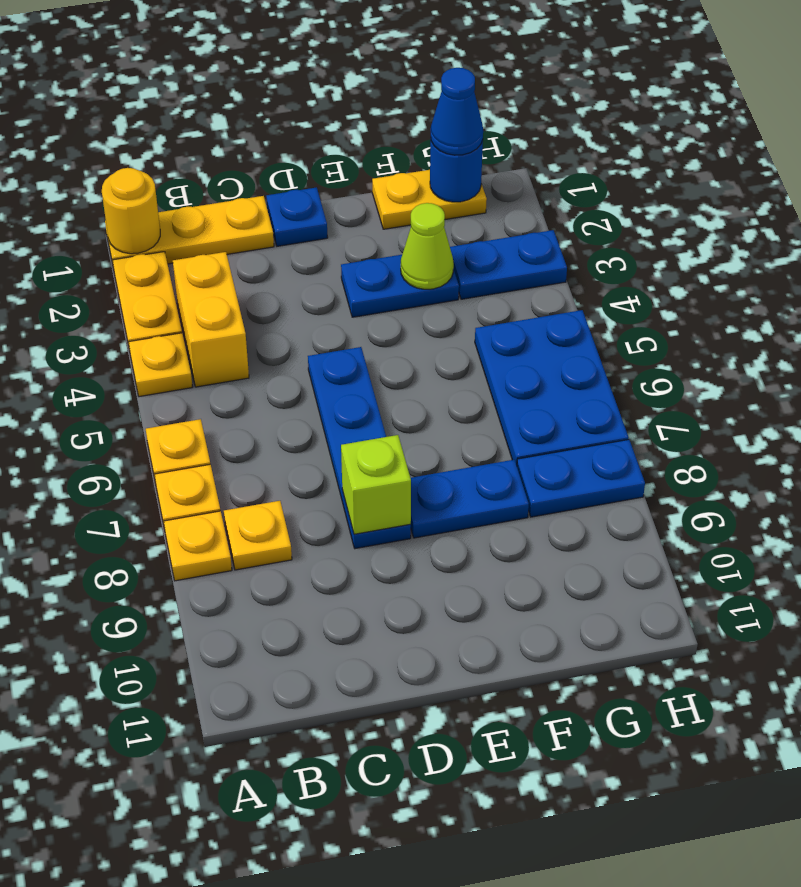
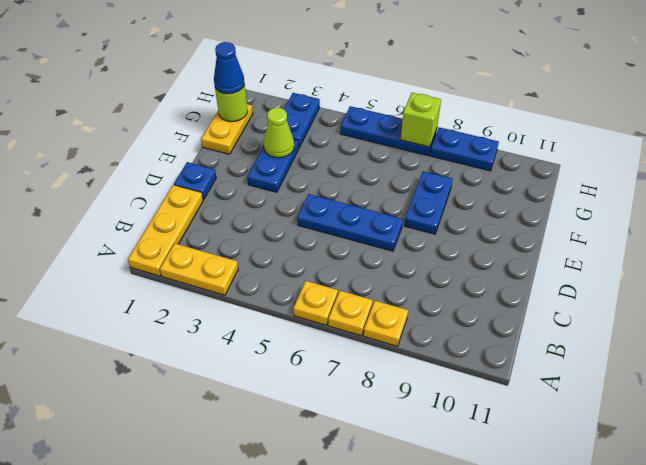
yellow round brick A1 level 2 -> none
yellow plate A4 level 1 -> none
yellow brick B3:B4 level 1 -> none
yellow plate B8 level 1 -> none
blue plate D5:D8 level 1 -> blue plate D5:D7 level 1
lime brick D8 level 2 -> lime brick H7 level 2
blue round brick G1 level 2 -> lime round brick G1 level 2
blue plate G5:H7 level 1 -> blue plate H5:H7 level 1
blue plate G8:H8 level 1 -> blue plate H8:H9 level 1

